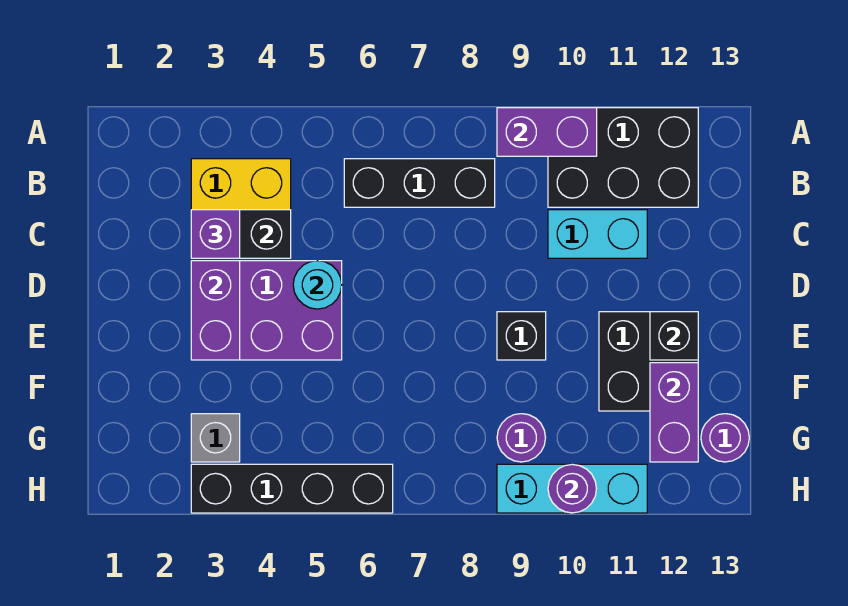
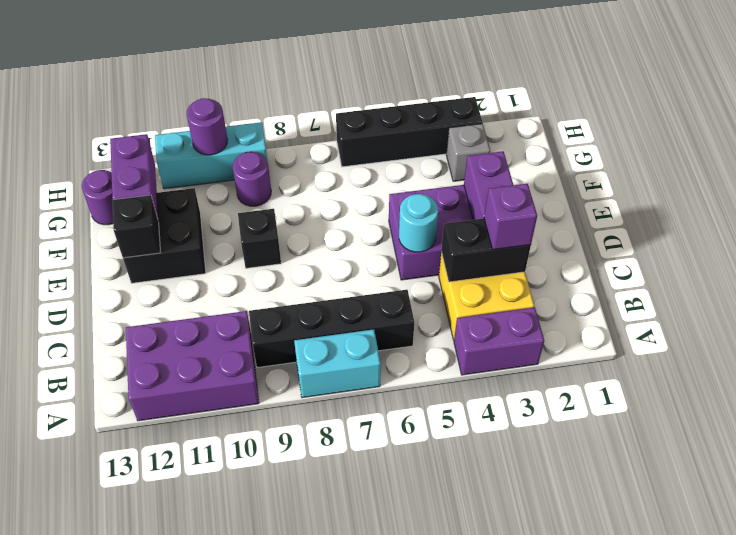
purple brick A9:A10 level 2 -> purple brick A3:A4 level 1
black brick A10:B12 level 1 -> purple brick A10:B12 level 1
black brick B6:B8 level 1 -> black brick B6:B9 level 1
cyan brick C10:C11 level 1 -> cyan brick A7:A8 level 1

